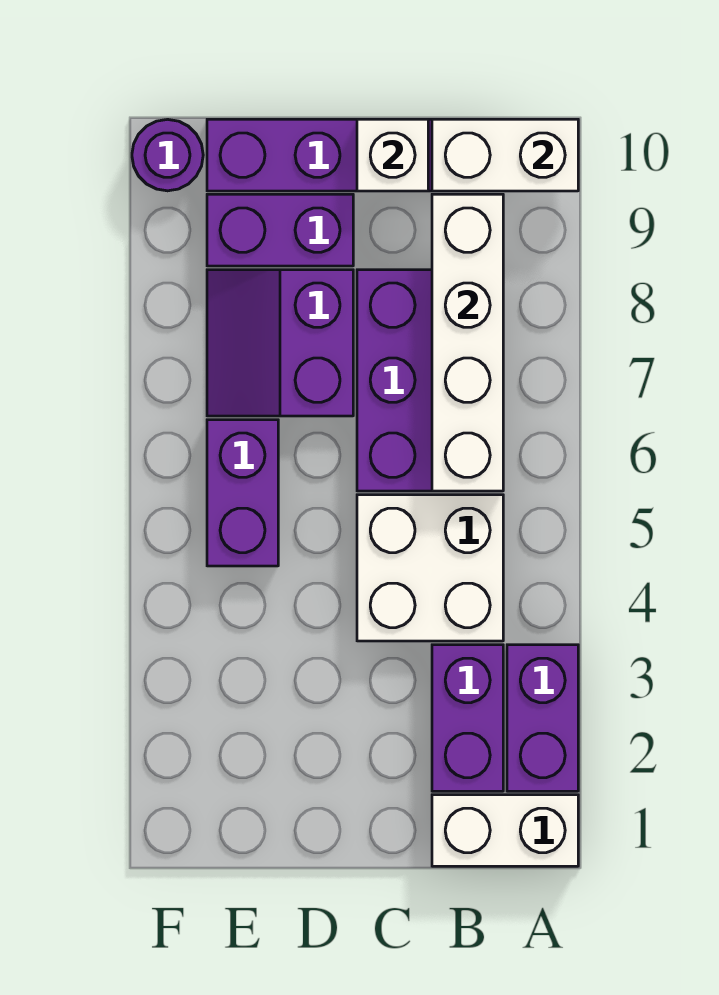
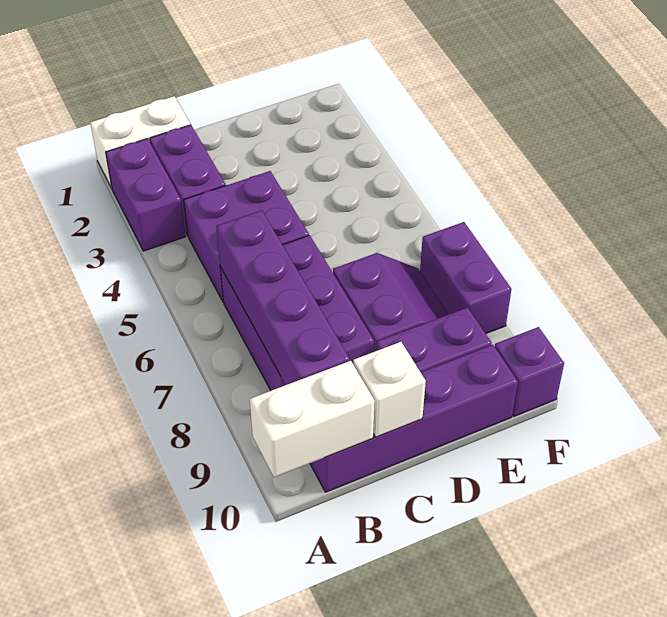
white brick B4:C5 level 1 -> purple brick B4:C5 level 1
white brick B6:B9 level 2 -> purple brick B6:B9 level 2
purple brick E5:E6 level 1 -> purple brick F7:F8 level 1
purple round brick F10 level 1 -> purple brick F10 level 1

